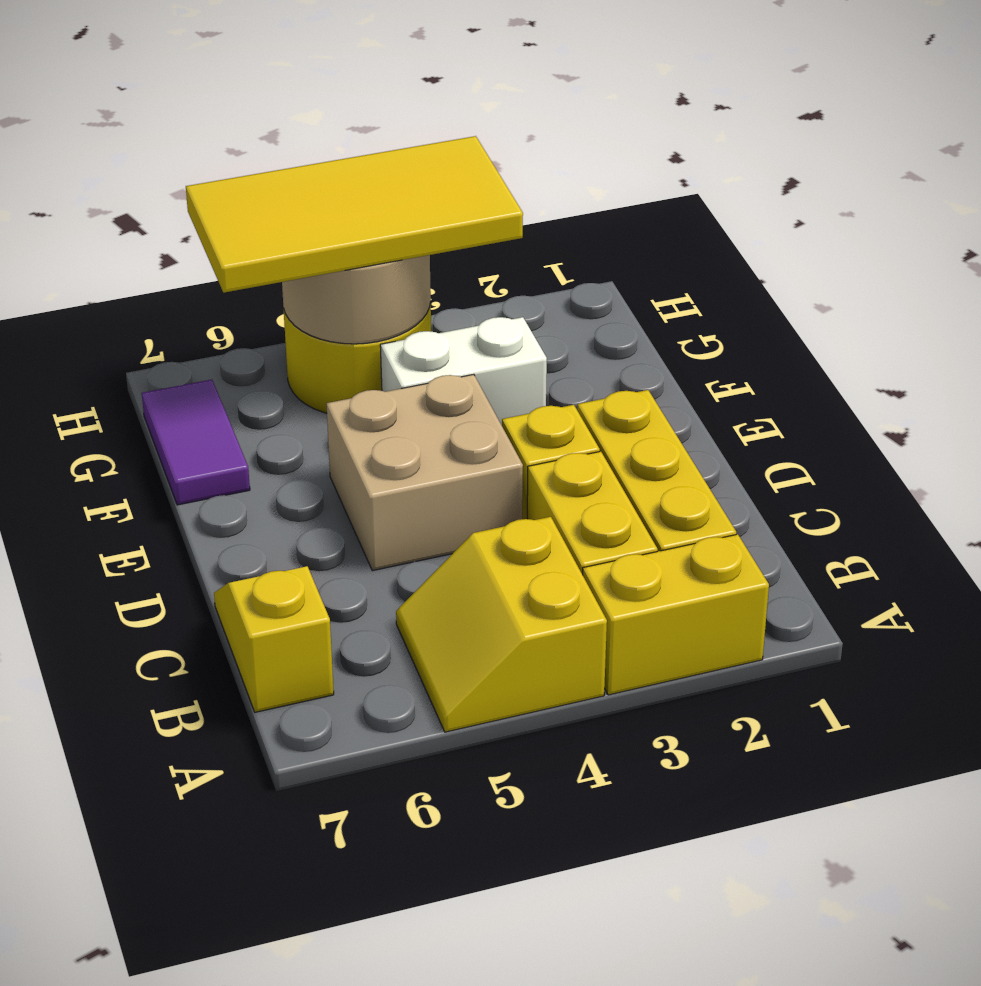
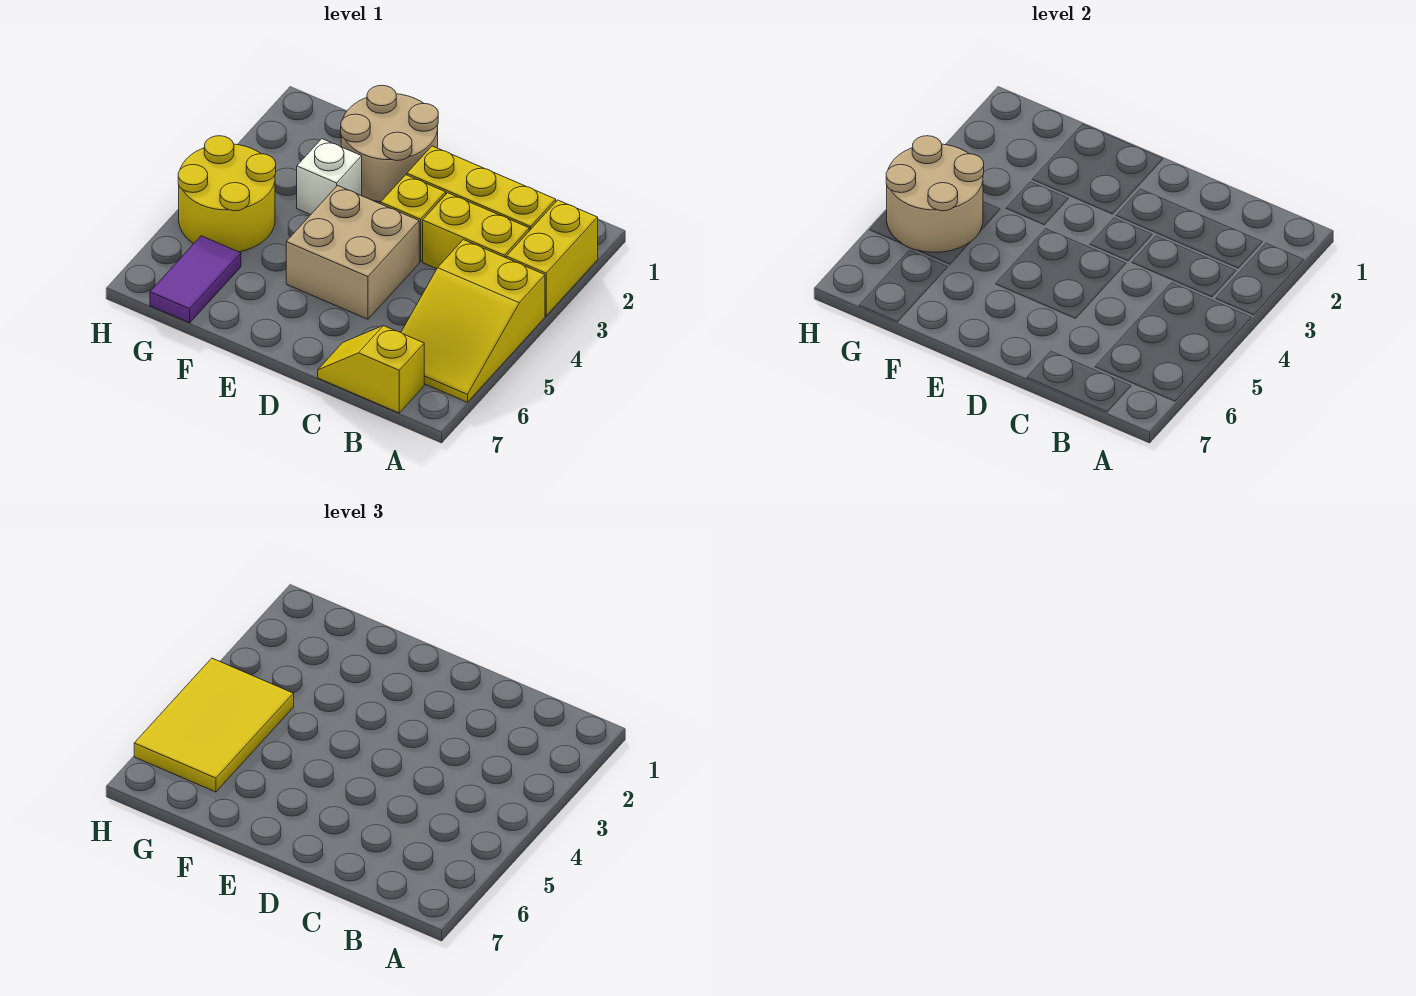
yellow slope A4:B5 level 1 top 4 -> yellow slope A4:B6 level 1 top 4
none -> tan round brick E1:F2 level 1
white brick F3:F4 level 1 -> white brick F3 level 1
purple tile F7:G7 level 1 -> purple tile G6:G7 level 1
yellow tile G3:H6 level 3 -> yellow tile G4:H6 level 3

